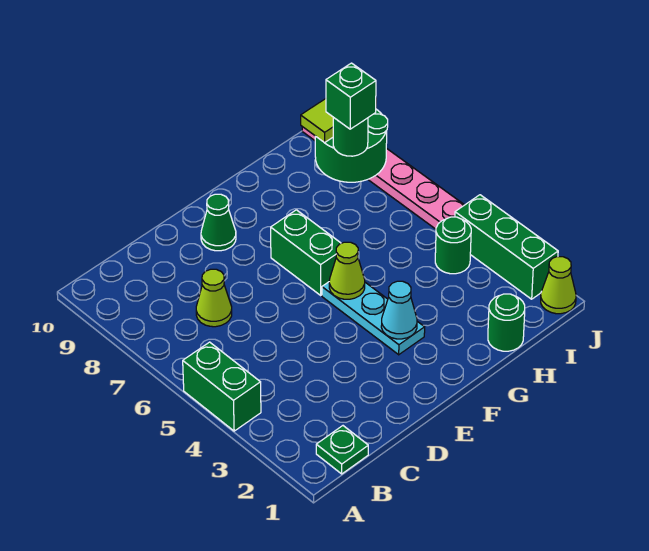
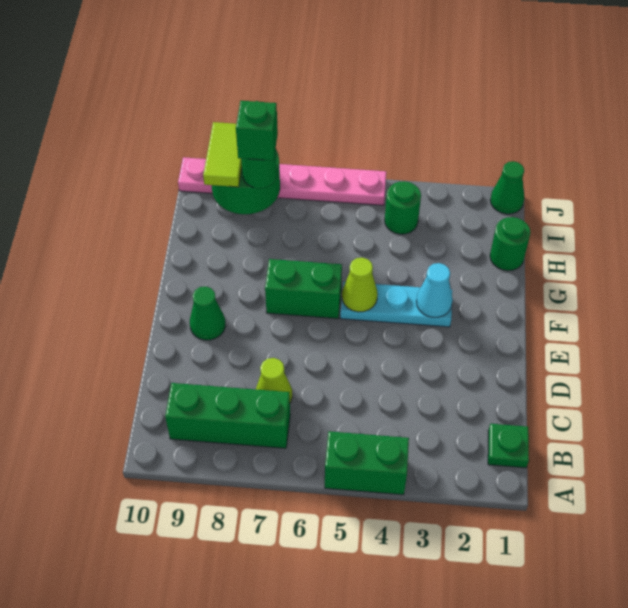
lime cone J1 level 1 -> green cone J1 level 1
green brick J2:J4 level 1 -> green brick B7:B9 level 1

